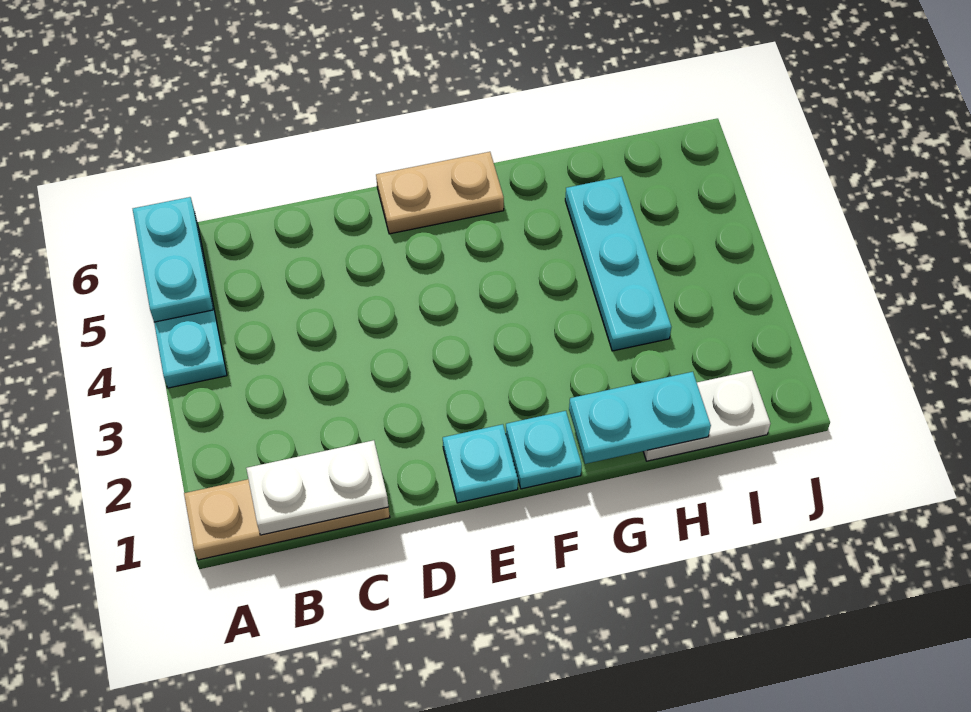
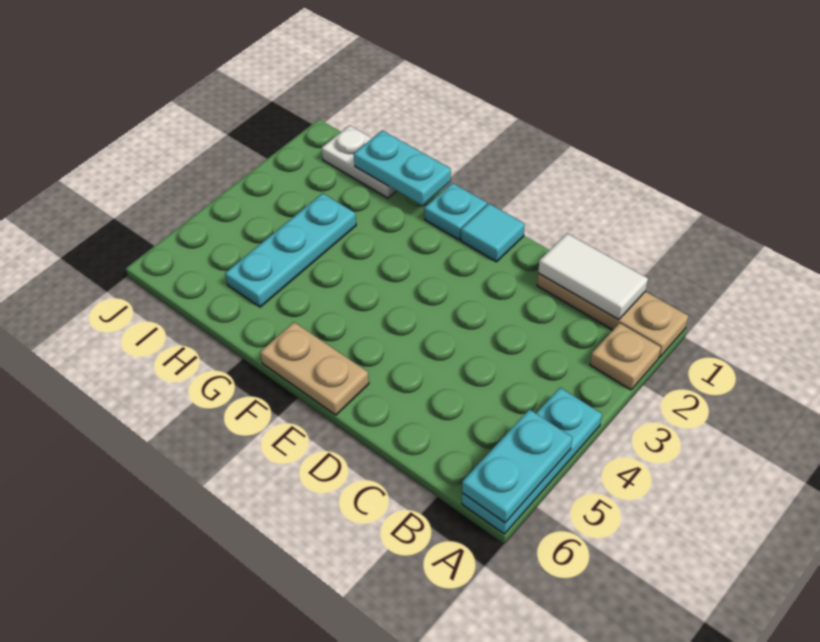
none -> tan plate A2 level 1
white plate B1:C1 level 2 -> white tile B1:C1 level 2
cyan plate E1 level 1 -> cyan tile E1 level 1

